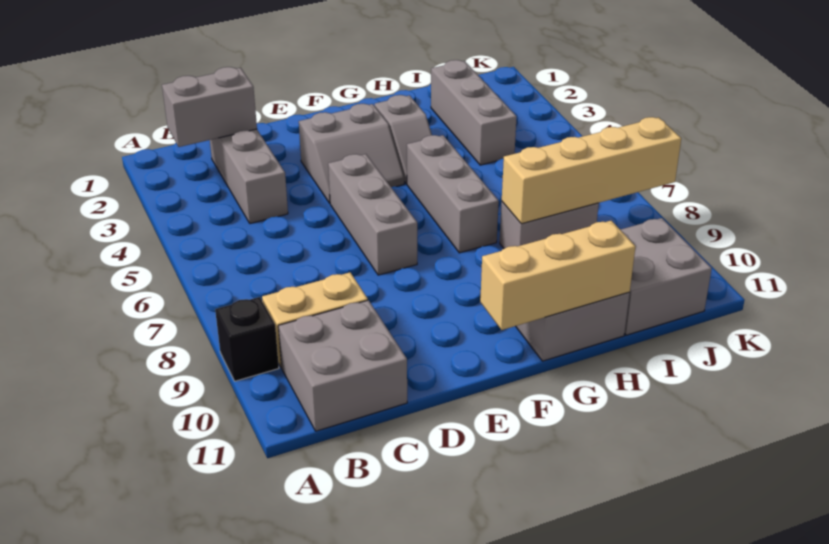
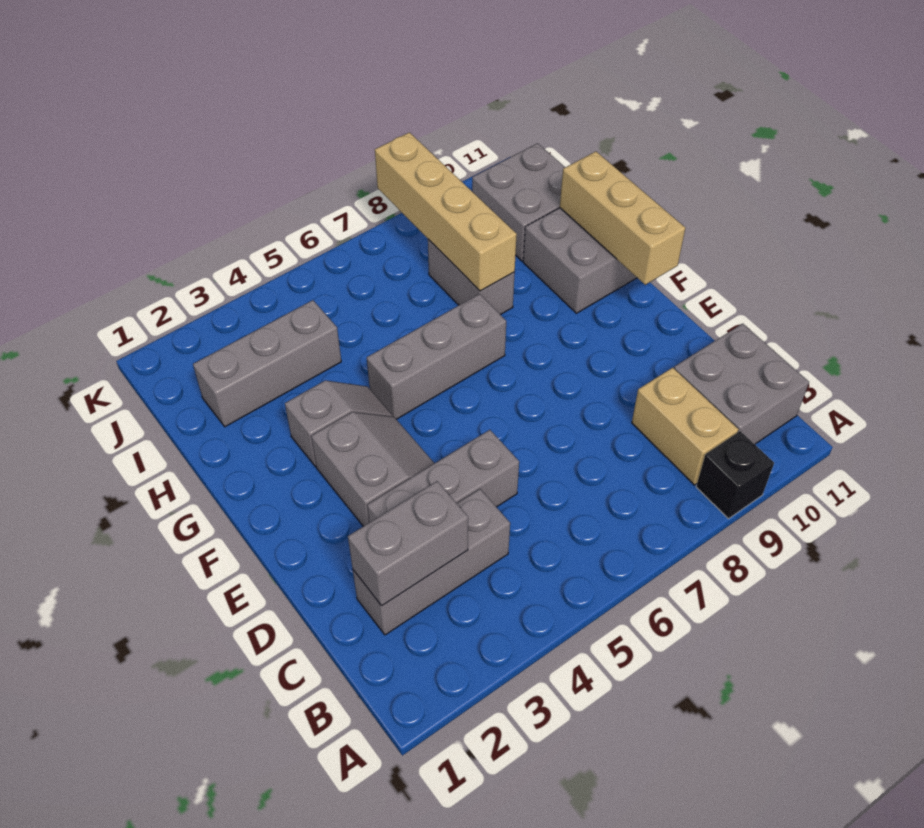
grey brick B2:C2 level 2 -> grey brick C2:C3 level 2
grey brick E5:E7 level 1 -> grey brick D3:D5 level 1

